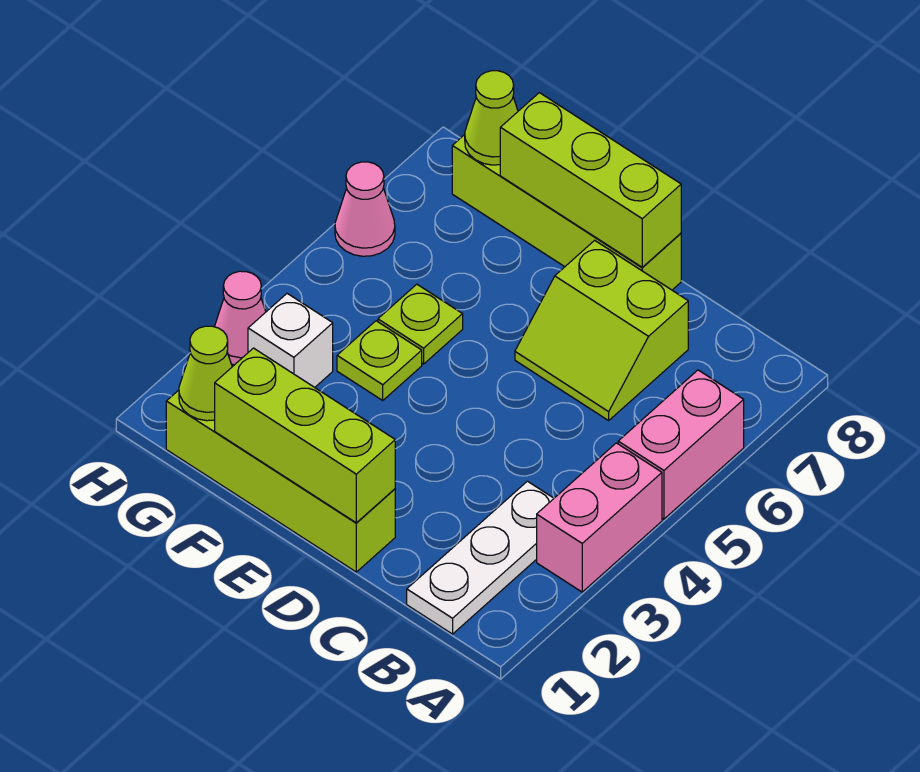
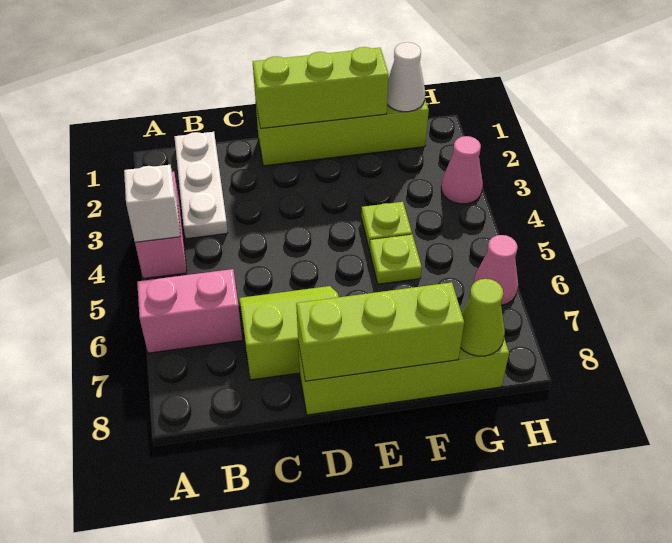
pink brick A5:A6 level 1 -> pink brick A6:B6 level 1
lime cone G1 level 2 -> white cone G1 level 2
white brick G3 level 1 -> white brick A4 level 2

